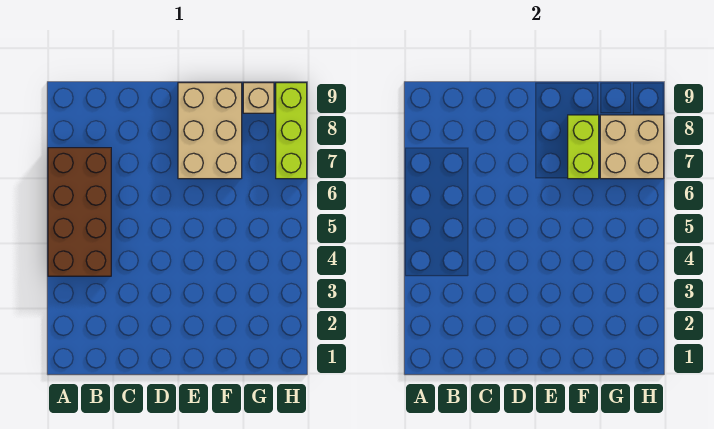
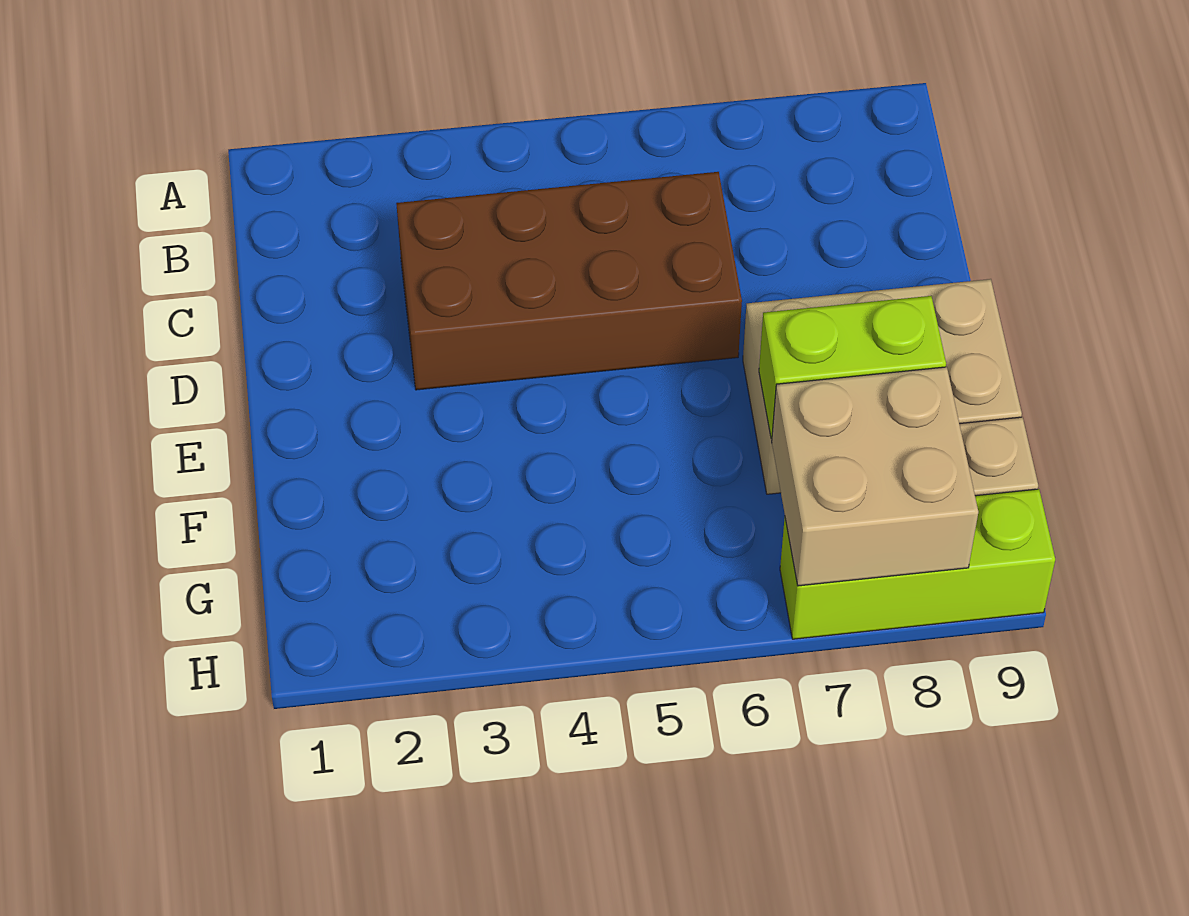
brown brick A4:B7 level 1 -> brown brick C3:D6 level 1

